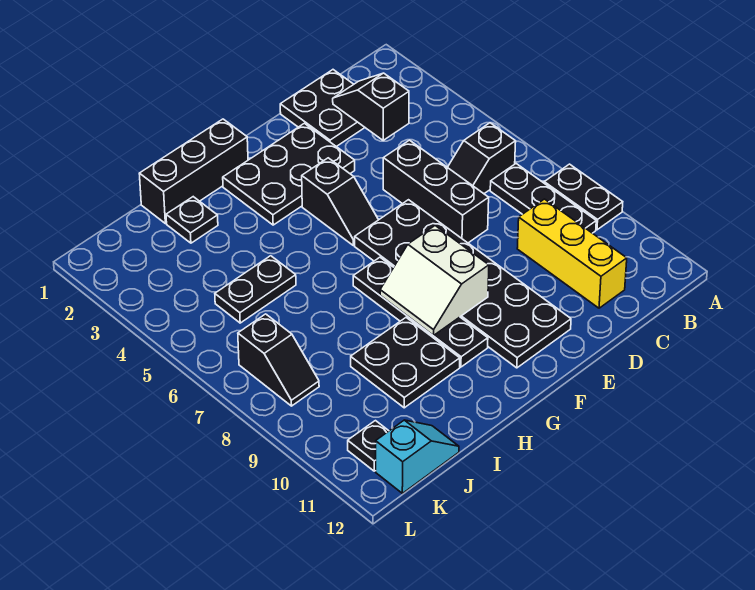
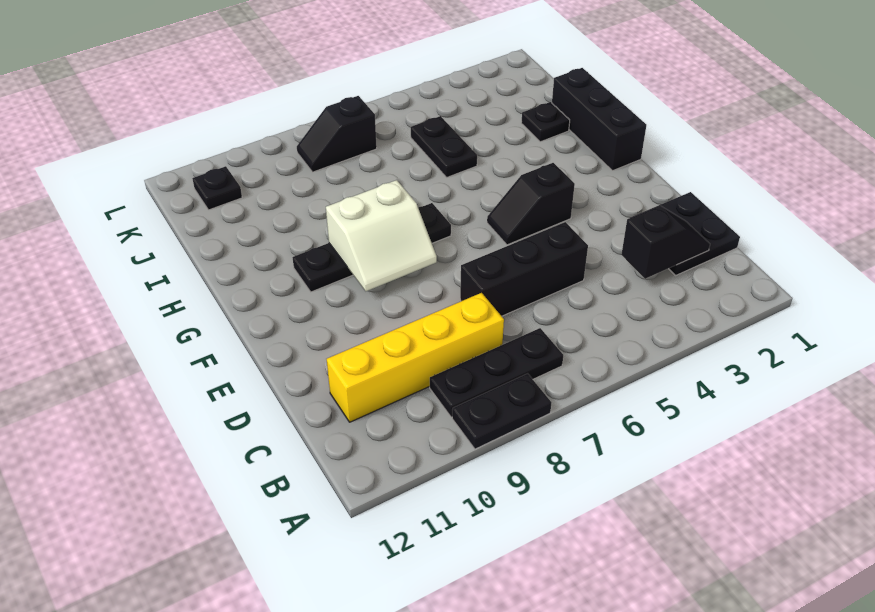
black slope B6:C6 level 1 top B -> none
yellow brick C9:C11 level 1 -> yellow brick C8:C11 level 1
black plate E2:G3 level 1 -> none
black plate E6:F11 level 1 -> none
white slope F8:G9 level 2 top F -> white slope F8:G9 level 2 top G
black plate H9:I10 level 1 -> none
cyan slope J12:K12 level 1 top K -> none

